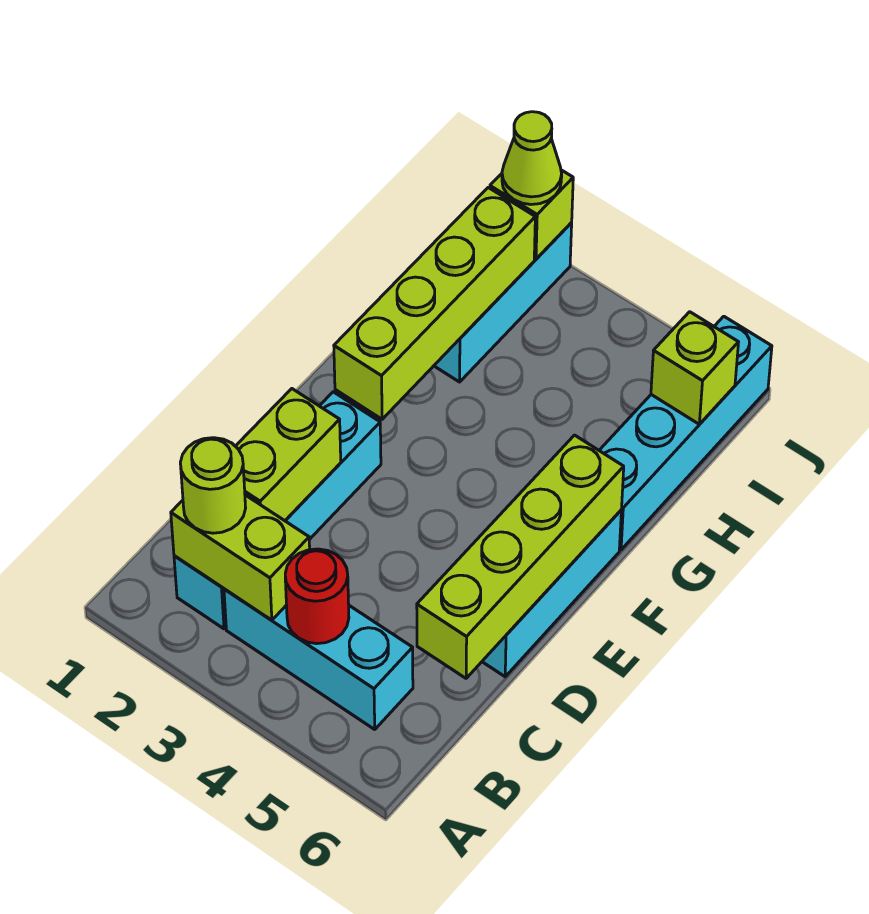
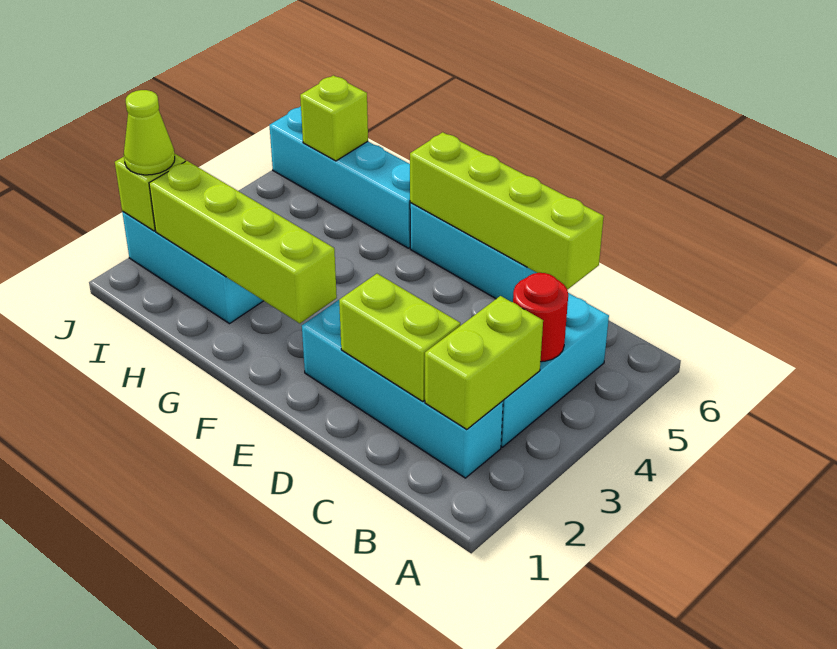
lime round brick B2 level 3 -> none

